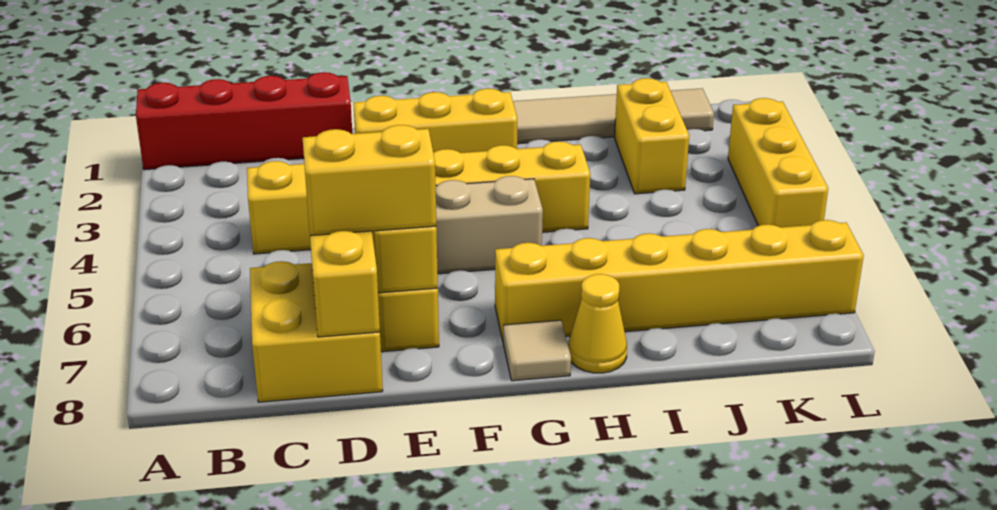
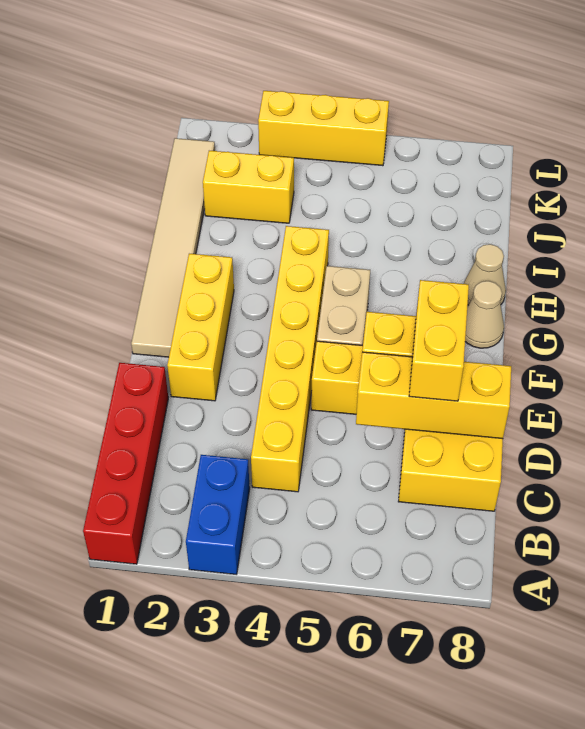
none -> blue brick A3:B3 level 1
yellow brick G7:L7 level 1 -> none
tan tile G8 level 1 -> tan cone G8 level 1
yellow cone H8 level 1 -> tan cone H8 level 1

